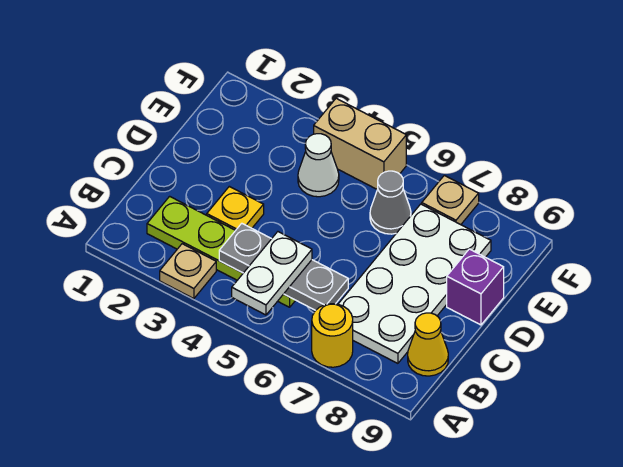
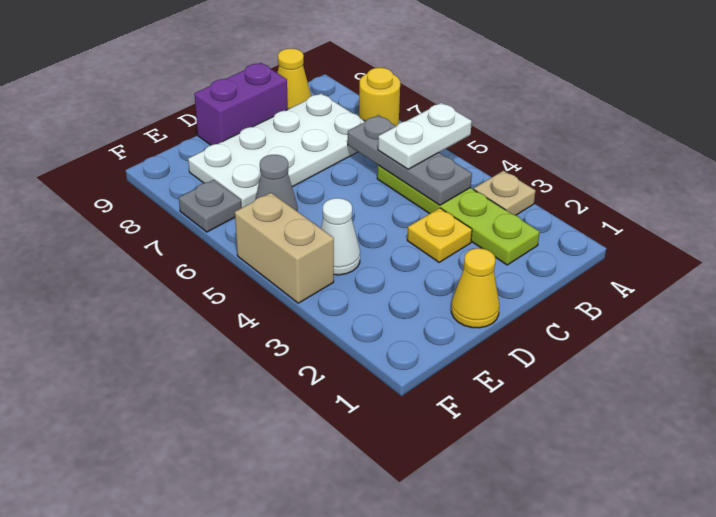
none -> yellow cone D1 level 1
purple brick D9 level 1 -> purple brick C9:D9 level 1
tan plate F7 level 1 -> grey plate F7 level 1

